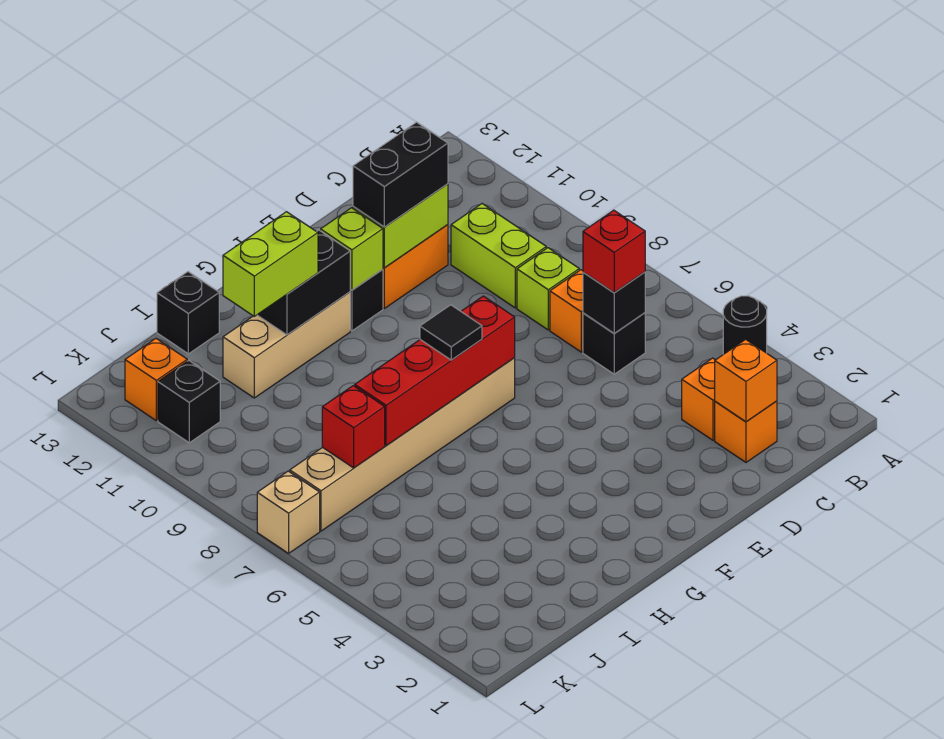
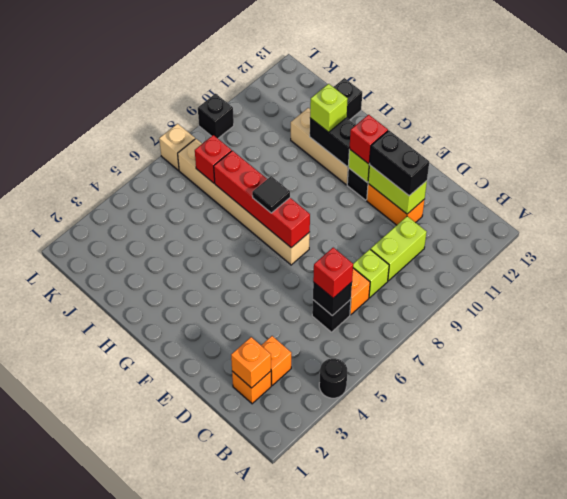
none -> red brick F11 level 3
lime brick H11:I11 level 3 -> lime brick H11 level 3
black brick K11 level 1 -> black brick L9 level 1
orange brick K12 level 1 -> none

